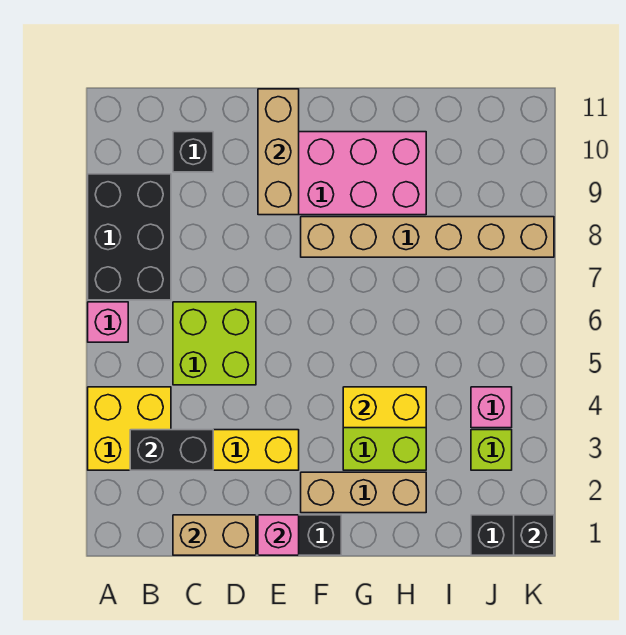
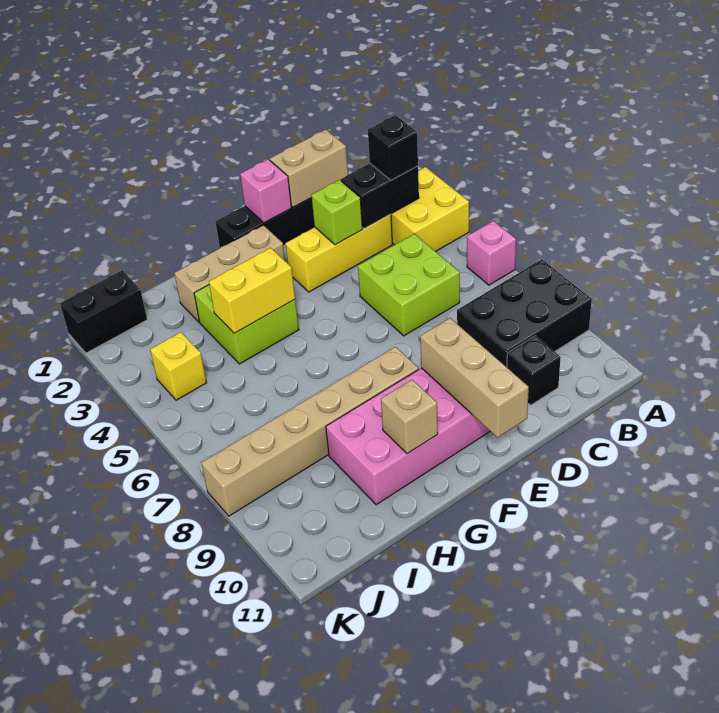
black brick A7:B9 level 1 -> black brick A8:C9 level 1
none -> tan brick G10 level 2
lime brick J3 level 1 -> lime brick D3 level 2
pink brick J4 level 1 -> yellow brick J4 level 1
black brick K1 level 2 -> black brick B3 level 3

